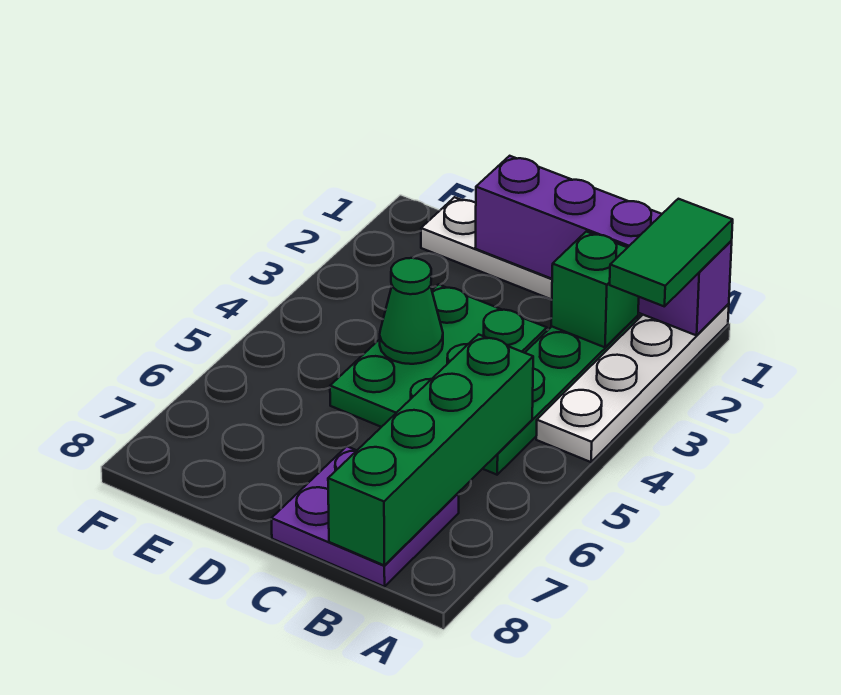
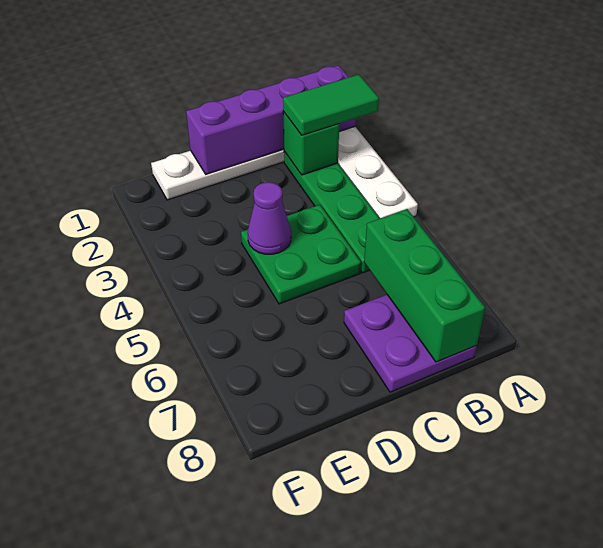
green tile A1:A2 level 3 -> green tile A2:B2 level 3
green brick B5:B8 level 2 -> green brick B6:B8 level 2
green plate C3:D5 level 1 -> green plate C4:D5 level 1
green cone D4 level 2 -> purple cone D4 level 2

